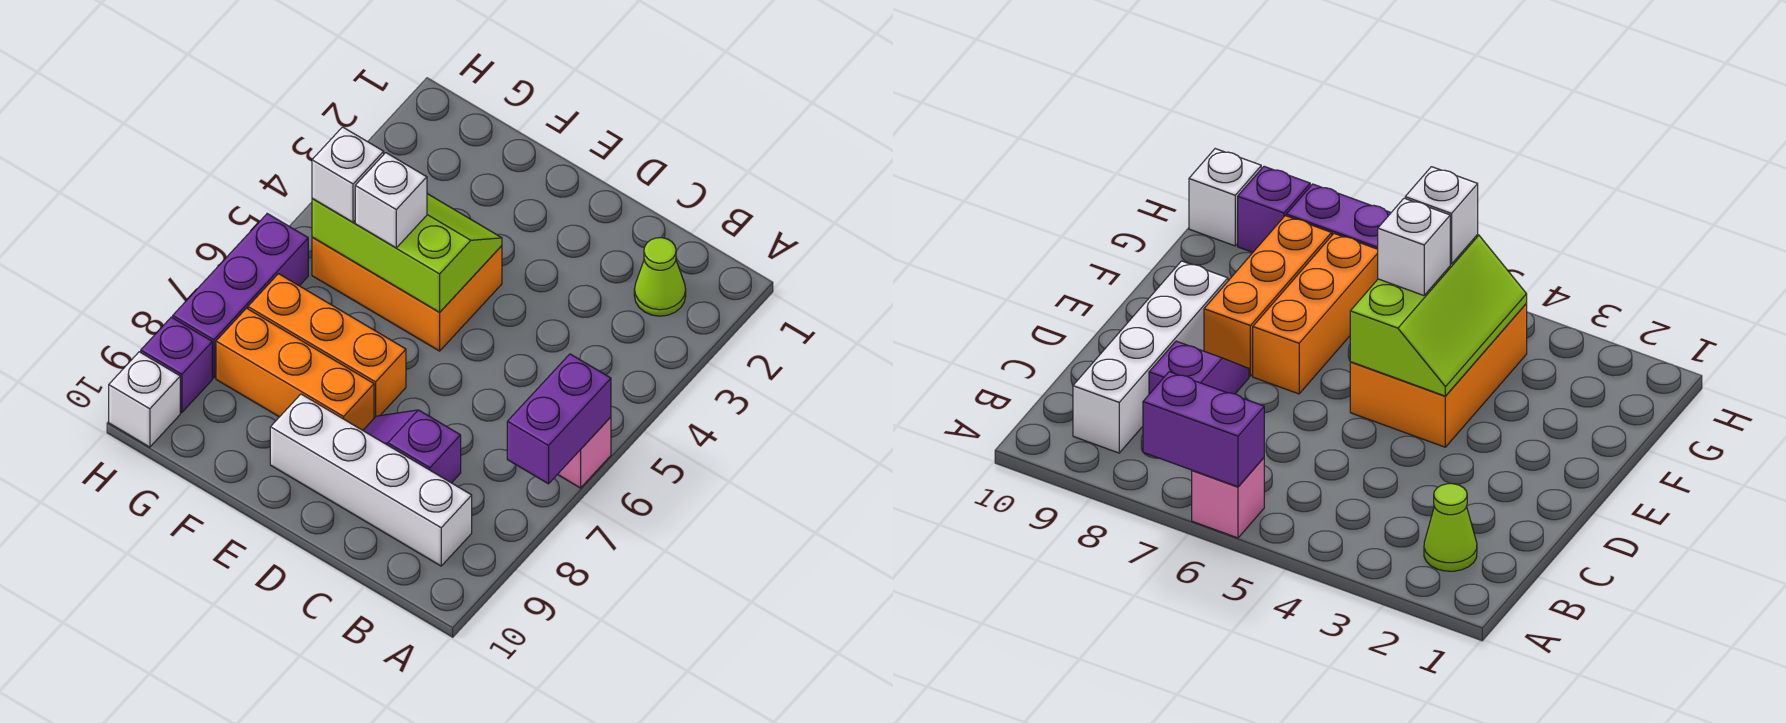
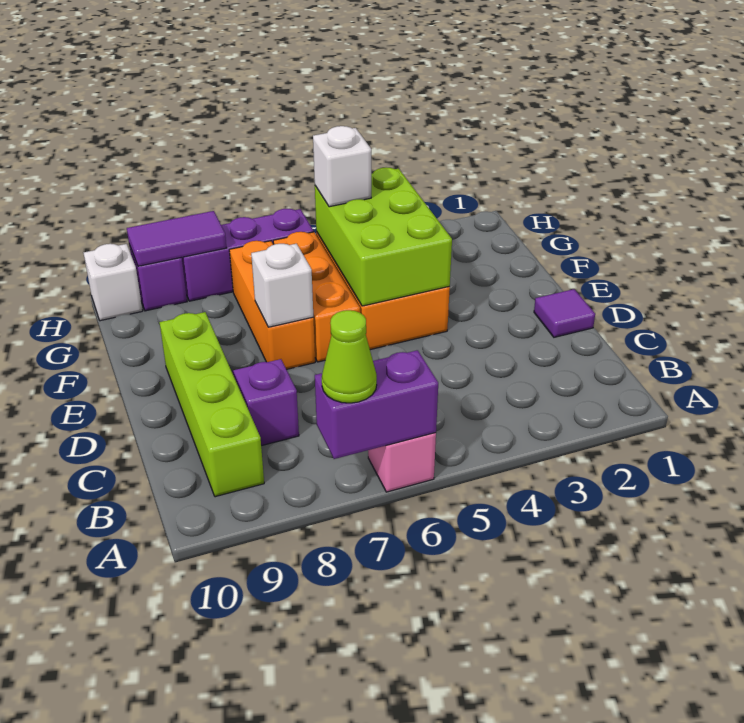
lime cone B2 level 1 -> lime cone A7 level 3
white brick B9:E9 level 1 -> lime brick B9:E9 level 1
none -> purple tile D1 level 1
lime slope E4:G5 level 2 top 5 -> lime brick E4:G5 level 2
orange brick E8:G8 level 1 -> orange brick E6:G6 level 1
white brick F5 level 3 -> white brick E7 level 2
none -> purple tile H8:H9 level 2

